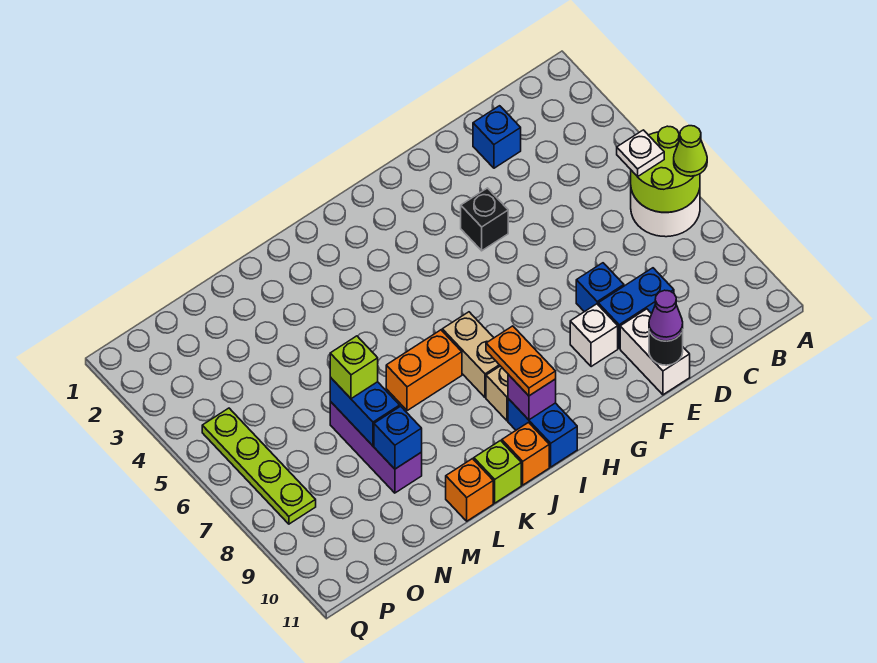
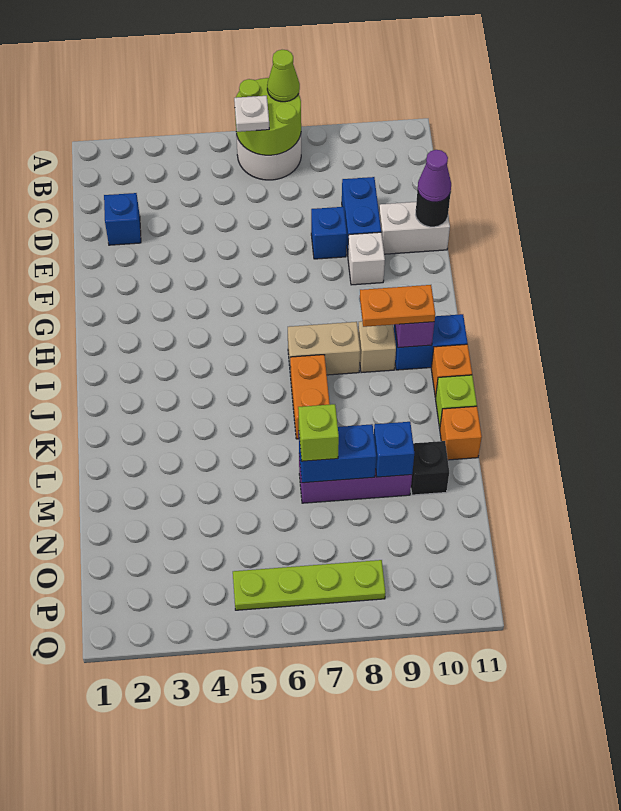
black brick F4 level 1 -> black brick M10 level 1

